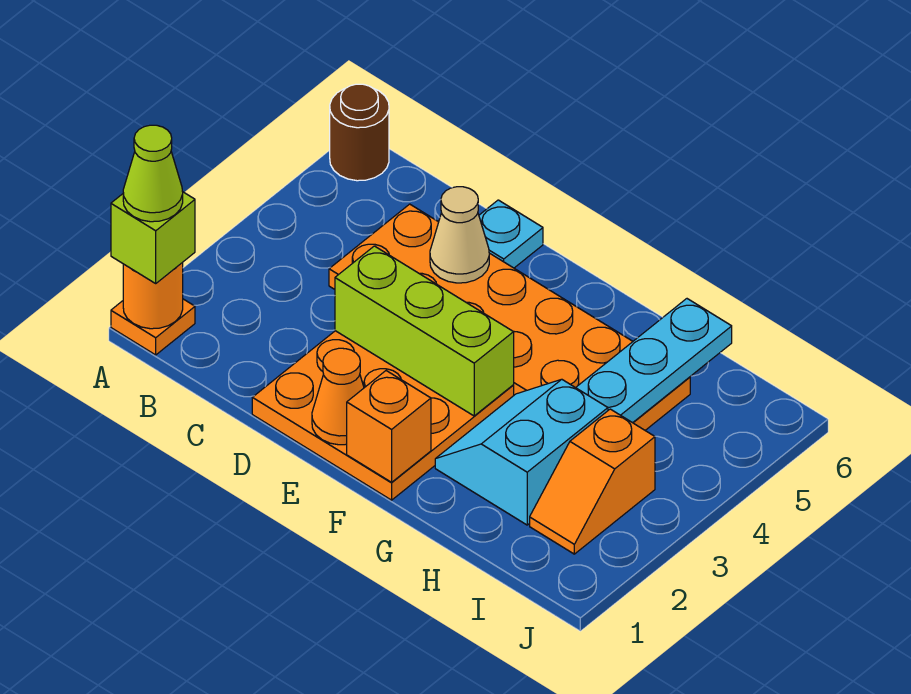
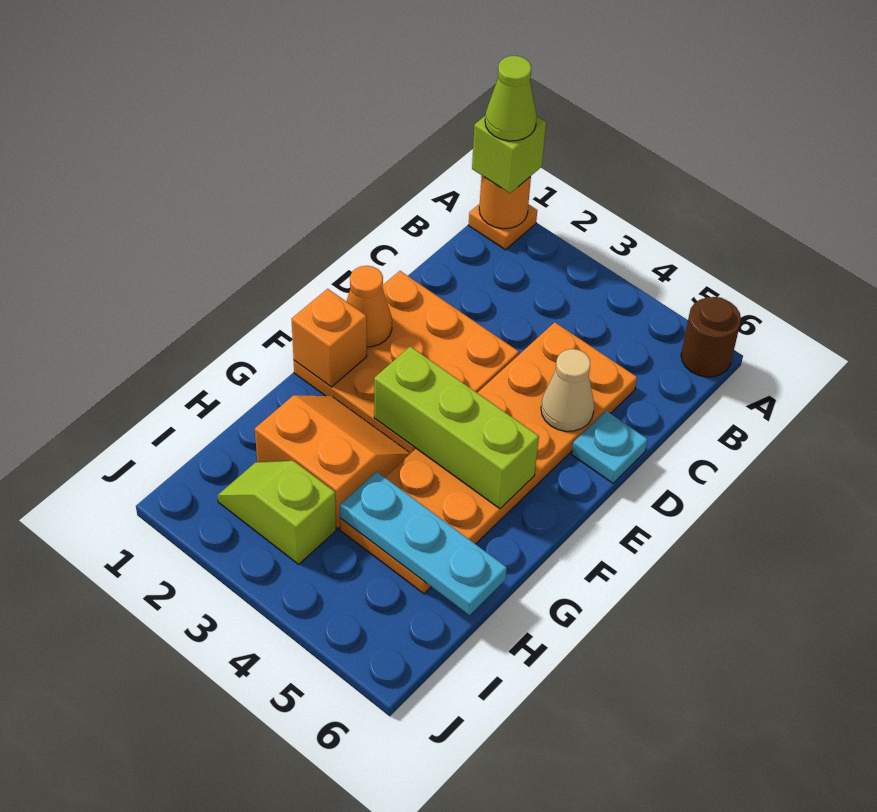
lime brick D3:F3 level 2 -> lime brick F3:F5 level 2
cyan slope G2:H3 level 1 top H -> orange slope G2:H3 level 1 top H
orange slope I2:I3 level 1 top 3 -> lime slope I2:I3 level 1 top 3

